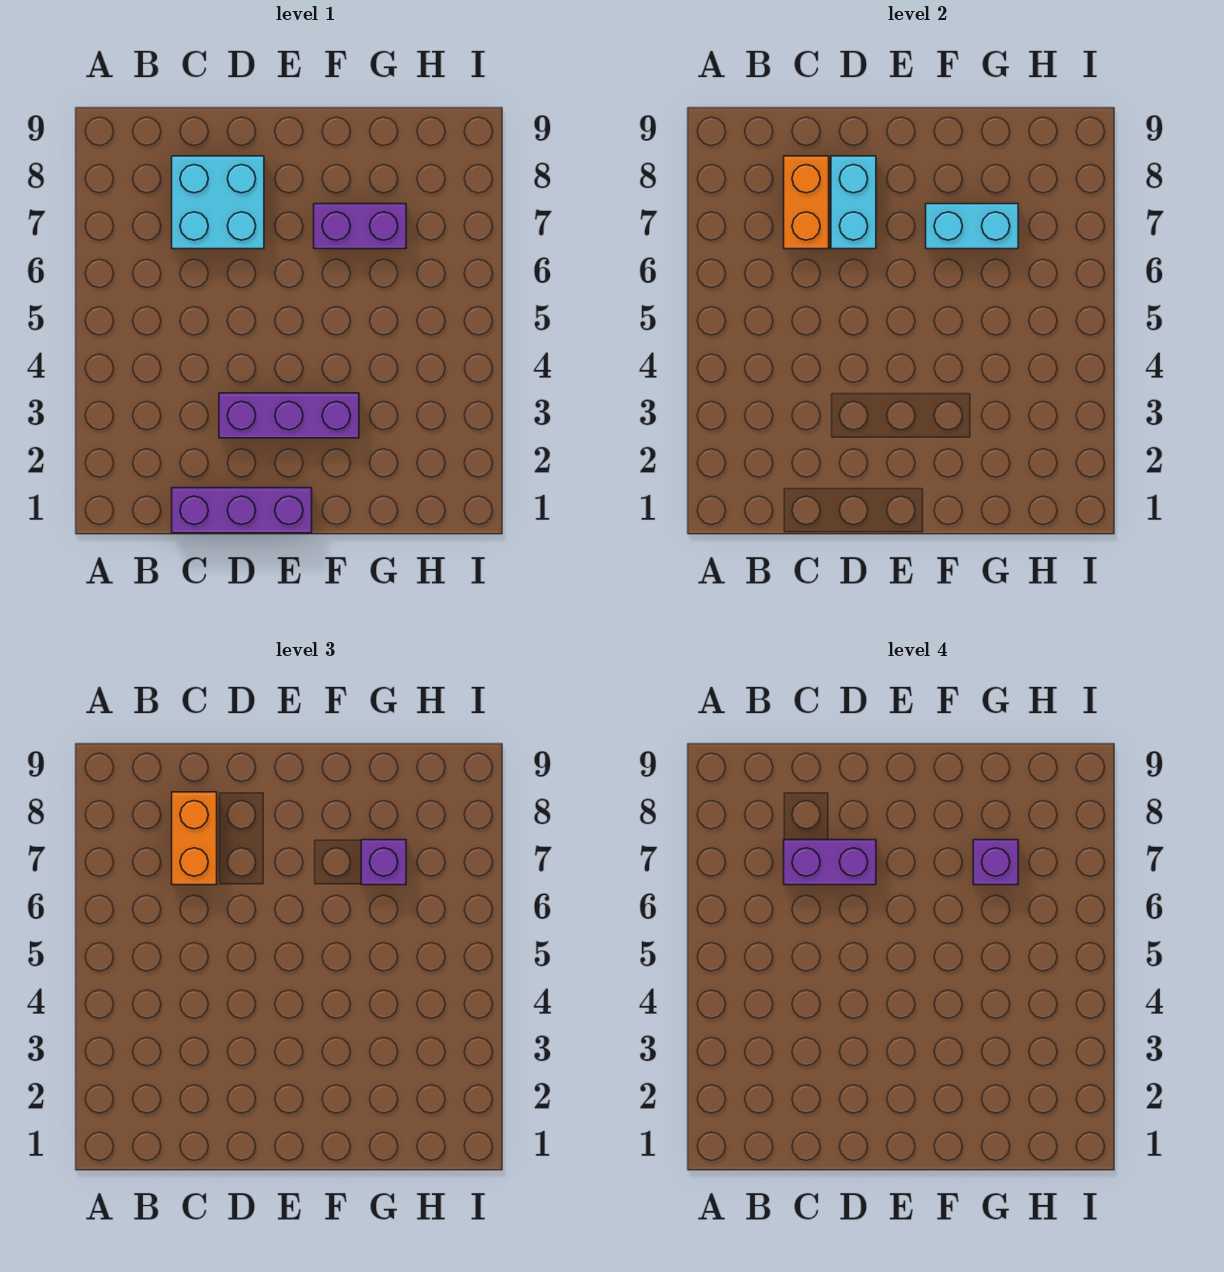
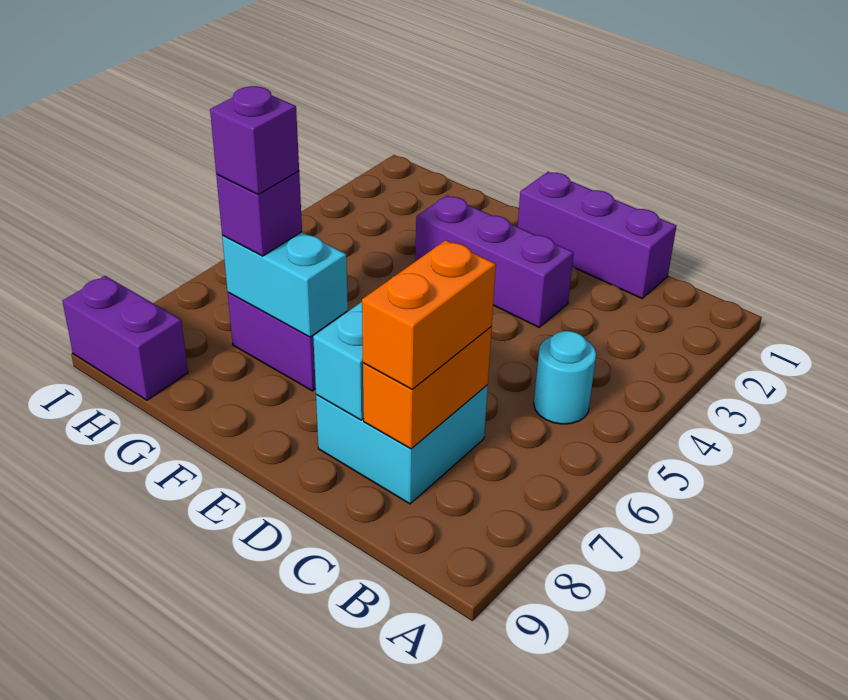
none -> cyan round brick B5 level 1
purple brick C7:D7 level 4 -> purple brick H9:I9 level 1

